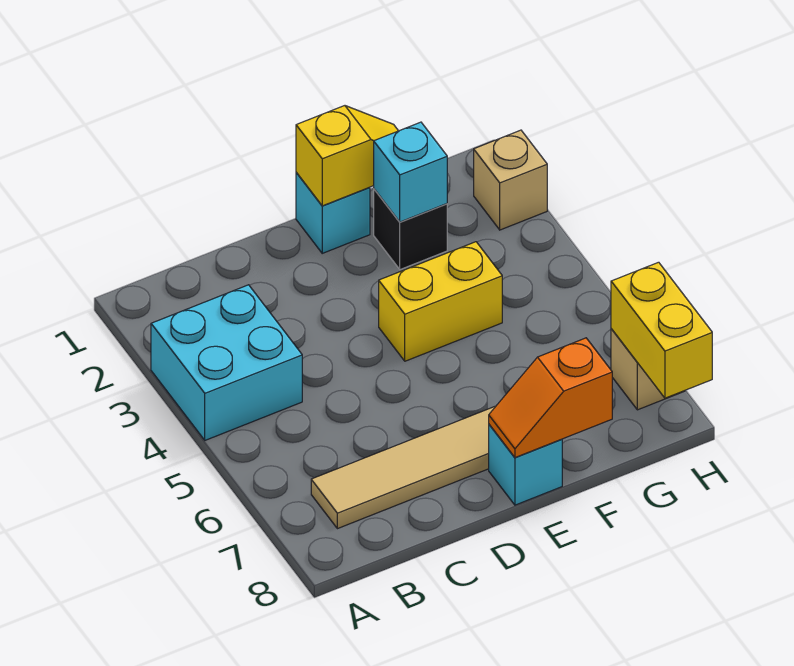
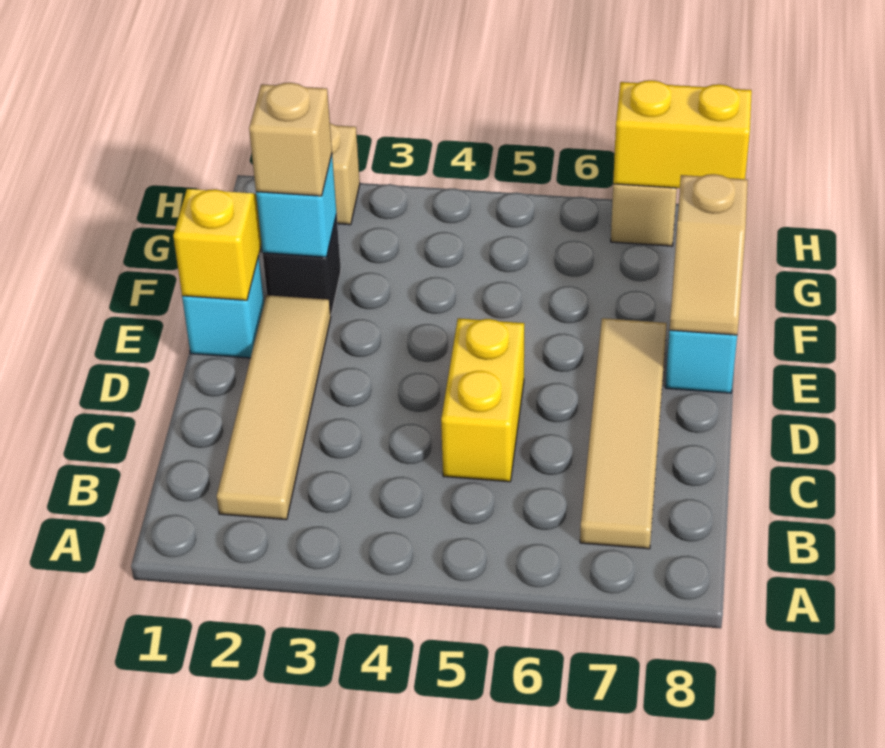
cyan brick A3:B4 level 1 -> none
none -> tan tile B2:E2 level 1
yellow brick E4:F4 level 1 -> yellow brick C5:D5 level 1
orange slope E8:F8 level 2 top F -> tan slope E8:F8 level 2 top F
none -> tan brick F2 level 3

